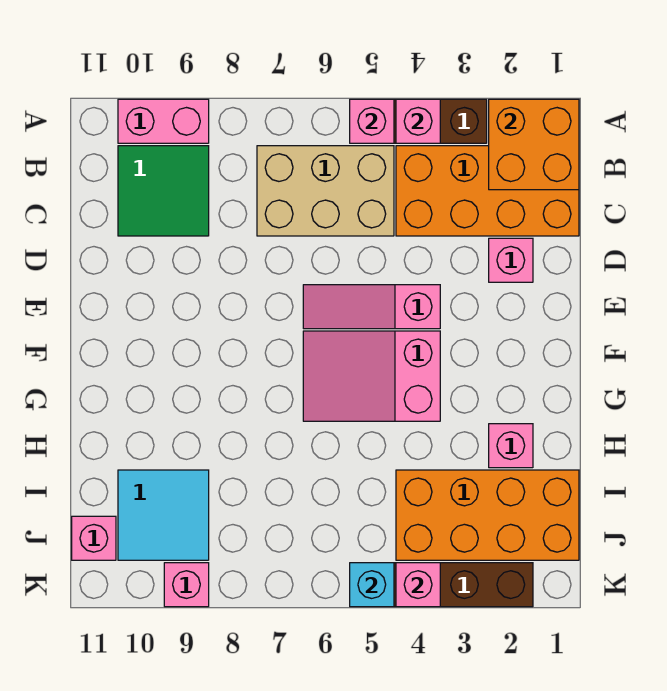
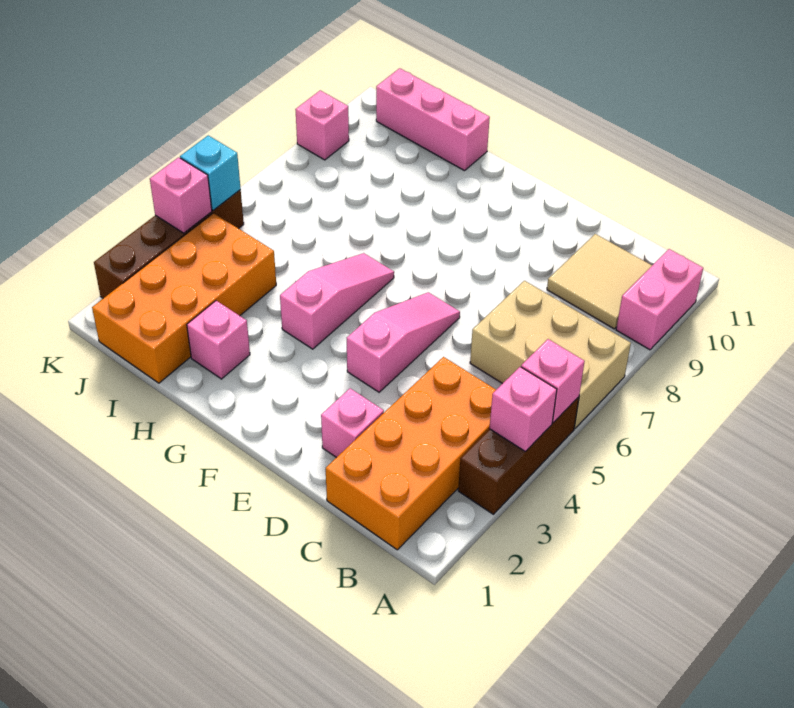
orange brick A1:B2 level 2 -> none
tan brick B5:C7 level 1 -> tan brick A6:C7 level 1
green tile B9:C10 level 1 -> tan tile B9:C10 level 1
pink slope F4:G6 level 1 top 4 -> pink slope G4:G6 level 1 top 4
cyan tile I9:J10 level 1 -> none
pink brick J11 level 1 -> pink brick H11:J11 level 1

